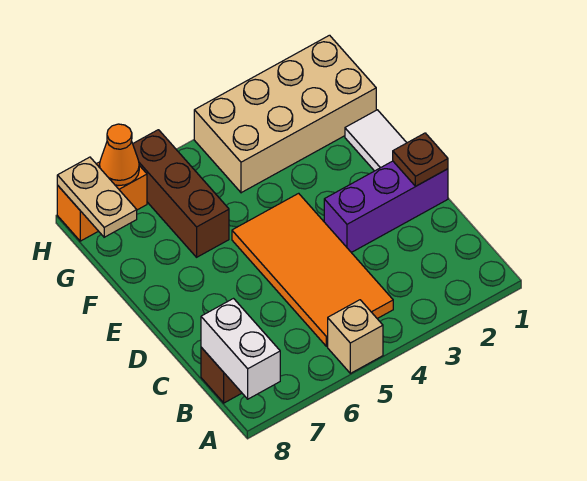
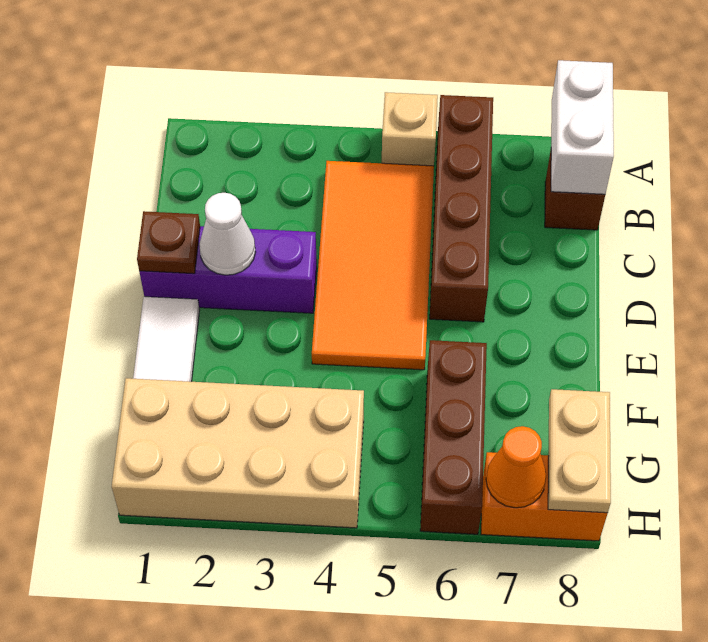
none -> brown brick A6:D6 level 1
none -> white cone D2 level 2

